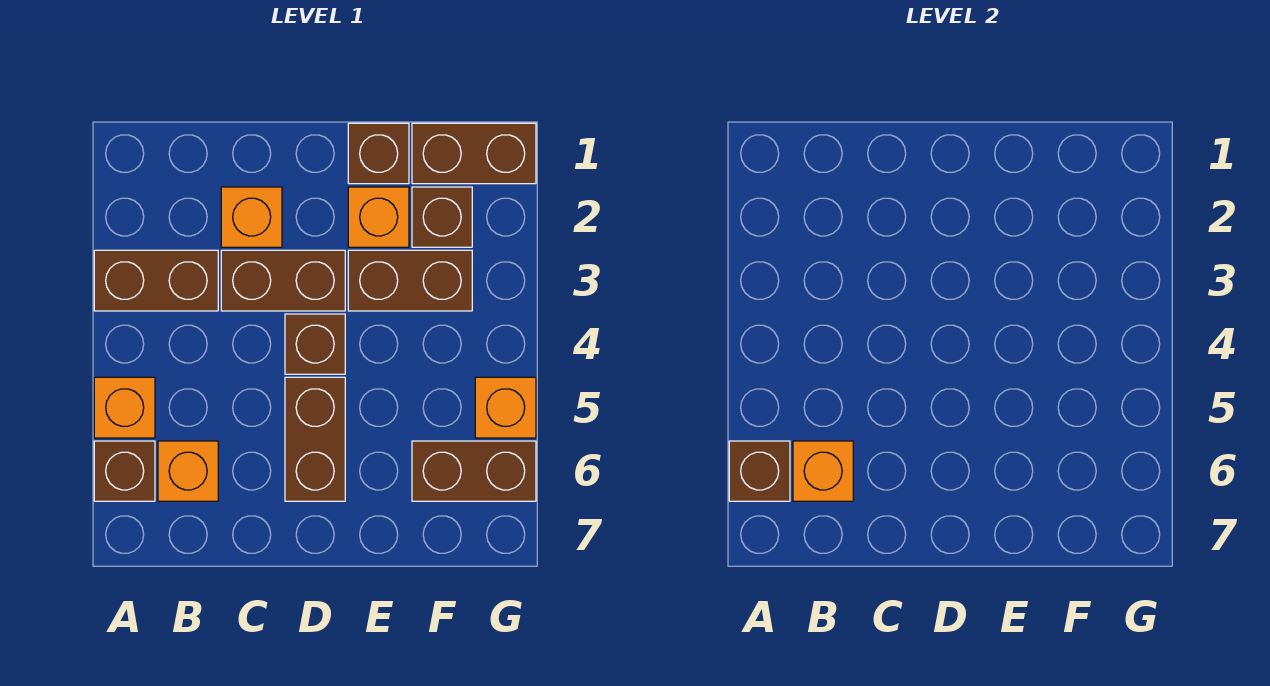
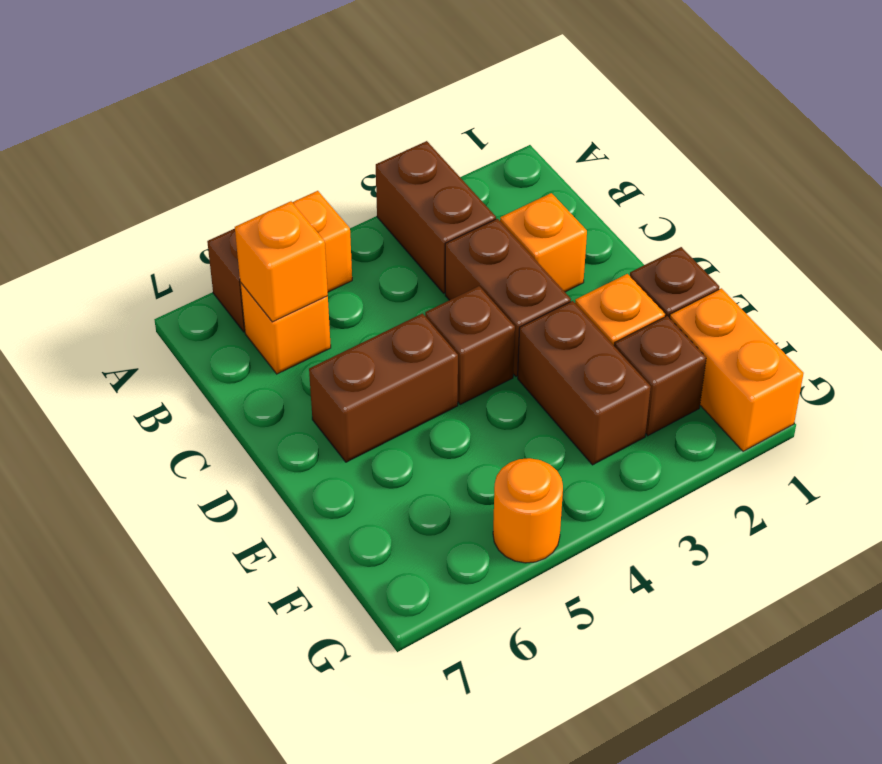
brown brick A6 level 2 -> none
brown brick F1:G1 level 1 -> orange brick F1:G1 level 1
brown brick F6:G6 level 1 -> none
orange brick G5 level 1 -> orange round brick G5 level 1

